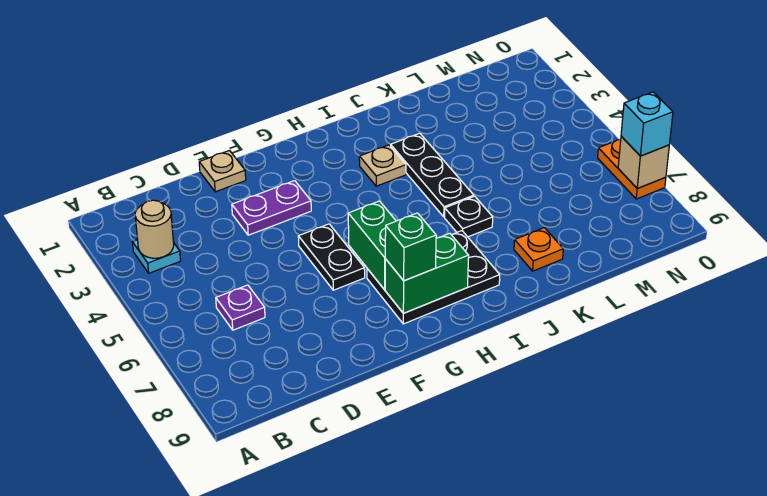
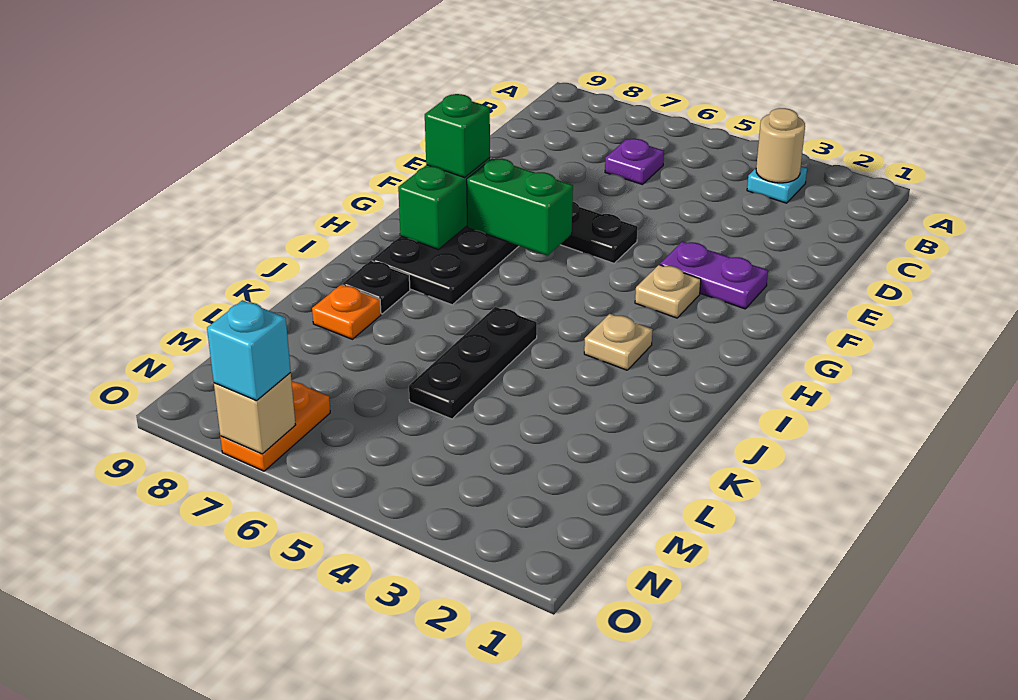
tan plate E1 level 1 -> tan plate G3 level 1
purple plate E3:F3 level 1 -> purple plate F2:F3 level 1
black plate J3:J5 level 1 -> black plate J5:L5 level 1
black plate J6 level 1 -> black plate J8 level 1
orange plate O6:O7 level 1 -> orange plate N7:O7 level 1

